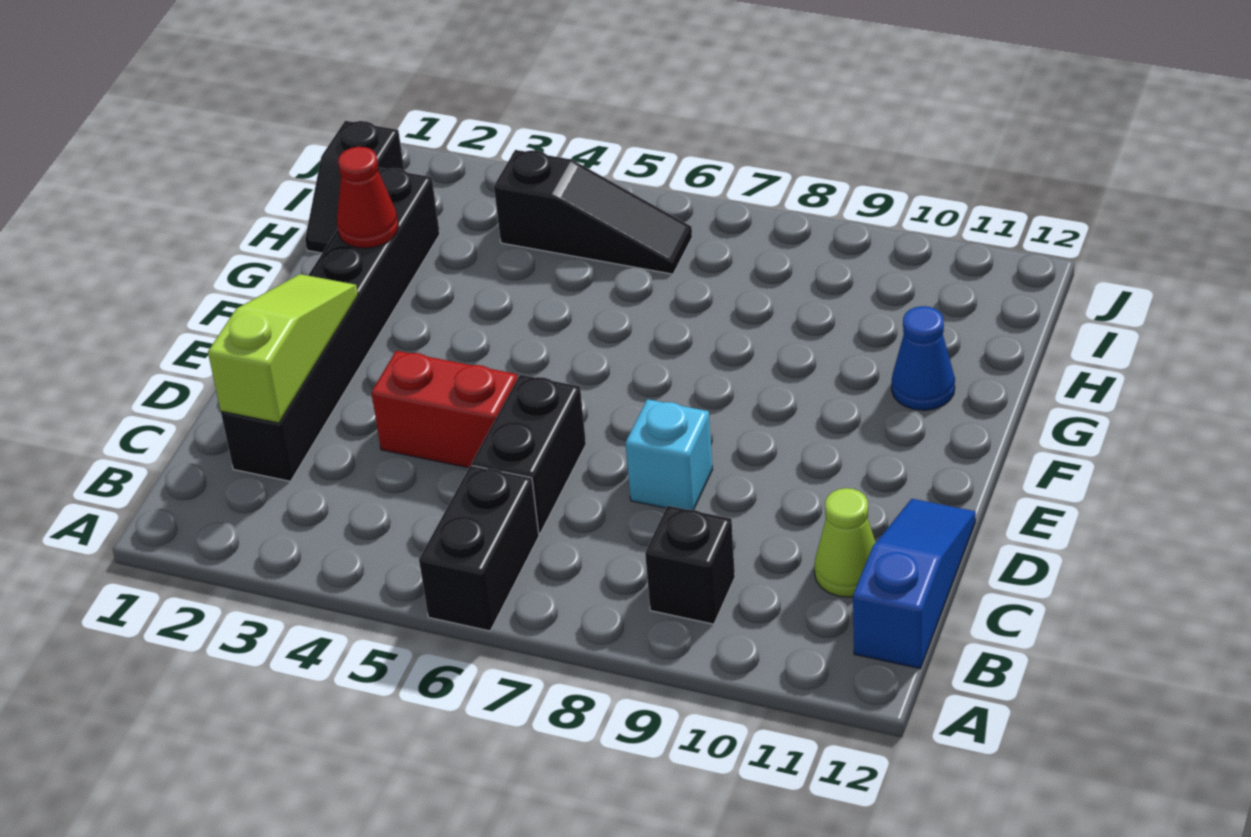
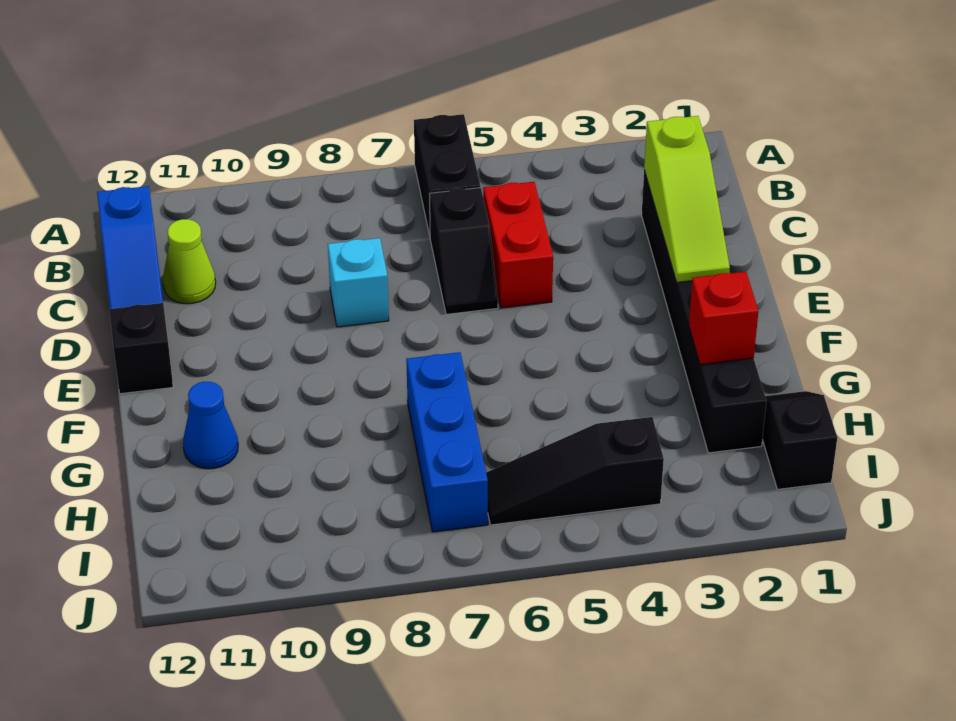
black brick B9 level 1 -> black brick E12 level 1
black brick C6:D6 level 1 -> black slope C6:D6 level 1 top C
red brick D4:D5 level 1 -> red brick C5:D5 level 1
red cone G2 level 2 -> red brick G2 level 2
none -> blue brick G7:I7 level 1

